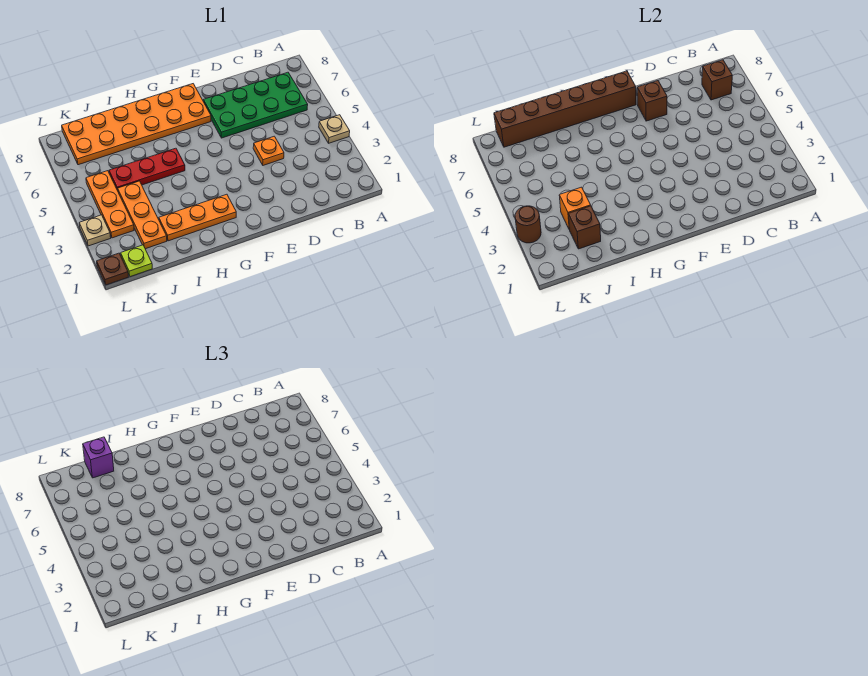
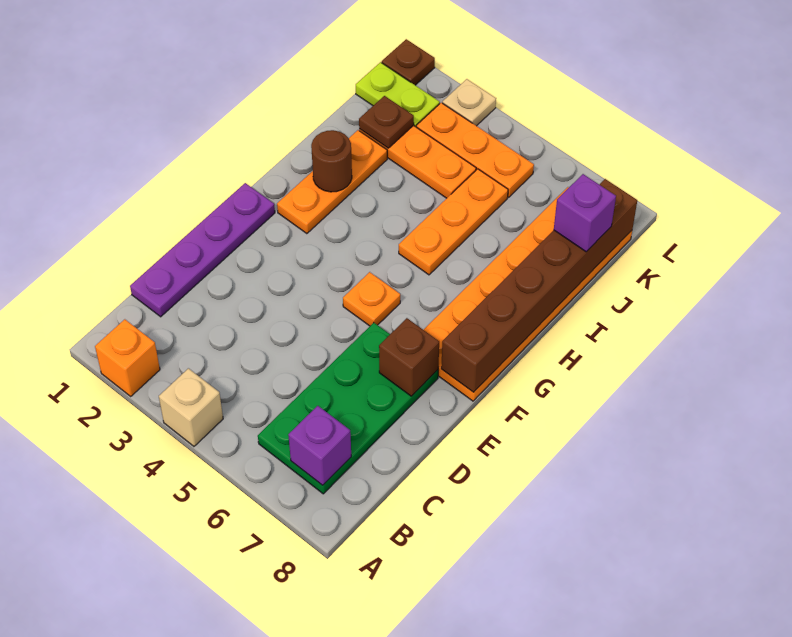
tan plate A4 level 1 -> tan brick A4 level 1
brown brick B7 level 2 -> purple brick B7 level 2
none -> purple plate C1:F1 level 1
orange plate D4 level 1 -> orange plate F5 level 1
red plate H5:J5 level 1 -> orange plate H5:J5 level 1
brown brick J2 level 2 -> brown plate J2 level 2
orange brick J3 level 2 -> orange brick A2 level 1
lime plate K1 level 1 -> lime plate K1:K2 level 1
brown round brick L3 level 2 -> brown round brick H2 level 2

